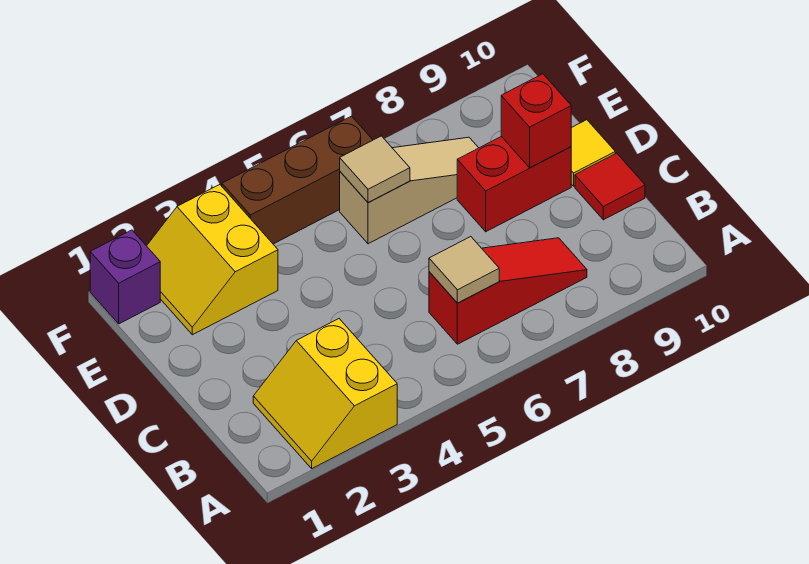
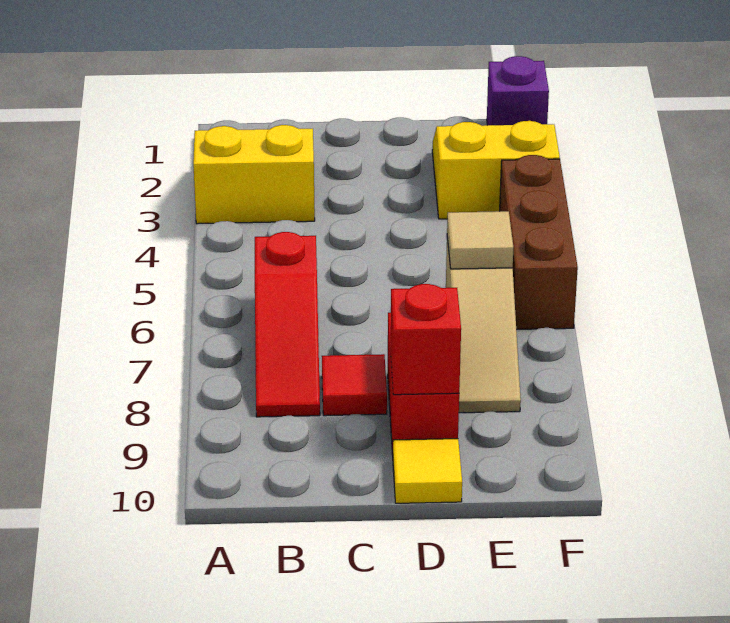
tan tile B6 level 2 -> none
red tile C10 level 1 -> red tile C8 level 1

